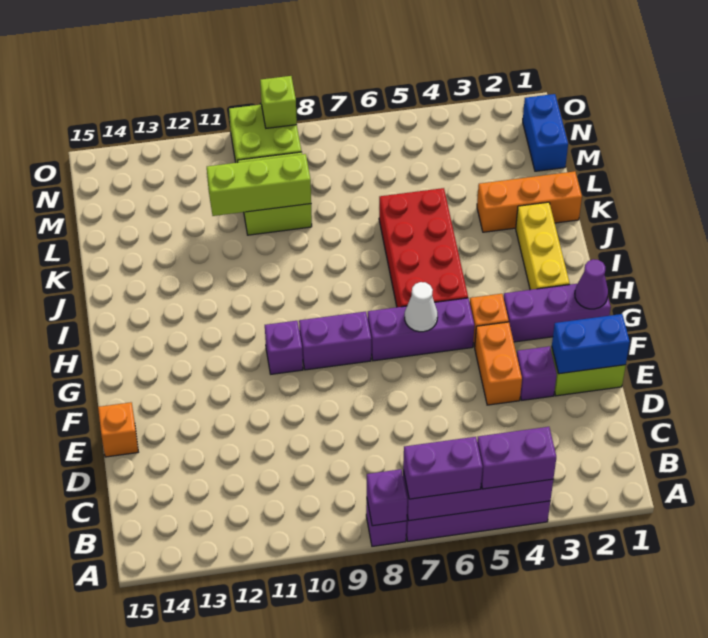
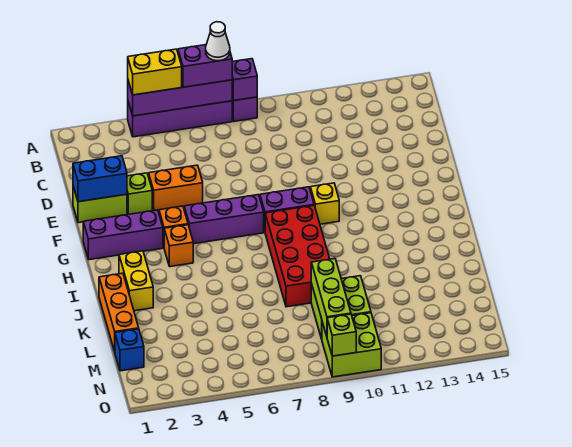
purple brick A4:A5 level 3 -> yellow brick A4:A5 level 3
purple brick E3 level 1 -> lime brick E3 level 1
orange brick E4:F4 level 1 -> orange brick E4:E5 level 1
orange brick E15 level 1 -> orange brick H4 level 1
purple cone G1 level 2 -> none
white cone G6 level 2 -> white cone A7 level 4
purple brick G10 level 1 -> yellow brick G10 level 1
yellow brick H2:J2 level 1 -> yellow brick I2:J2 level 1
red brick H5:K6 level 1 -> red brick H8:K9 level 1
orange brick K1:K3 level 1 -> orange brick J1:L1 level 1
lime brick L9:L11 level 2 -> lime brick L9:N9 level 2
blue brick M1:N1 level 1 -> blue brick M1 level 1

